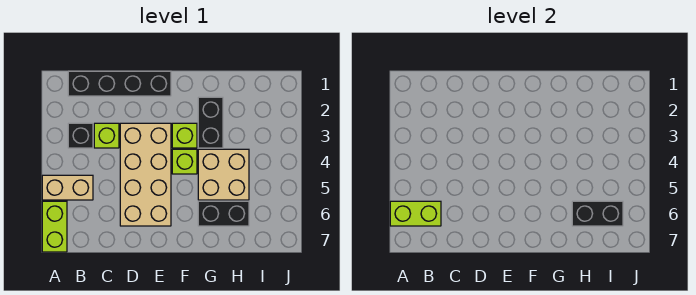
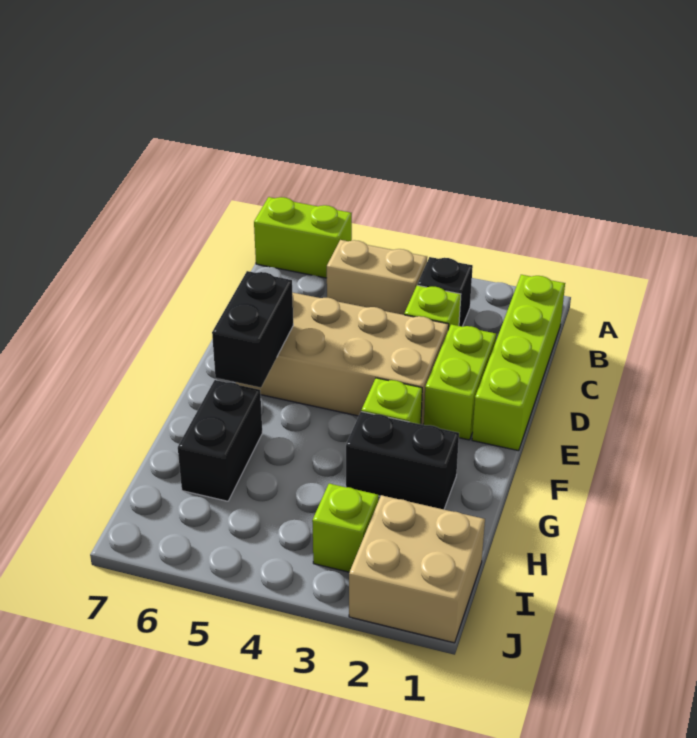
tan brick A5:B5 level 1 -> tan brick B4:B5 level 1
lime brick A6:B6 level 2 -> lime brick D2:E2 level 1
black brick B1:E1 level 1 -> lime brick B1:E1 level 1
lime brick F4 level 1 -> lime brick I3 level 1
tan brick G4:H5 level 1 -> tan brick I1:J2 level 1
black brick H6:I6 level 2 -> black brick E6:F6 level 2

